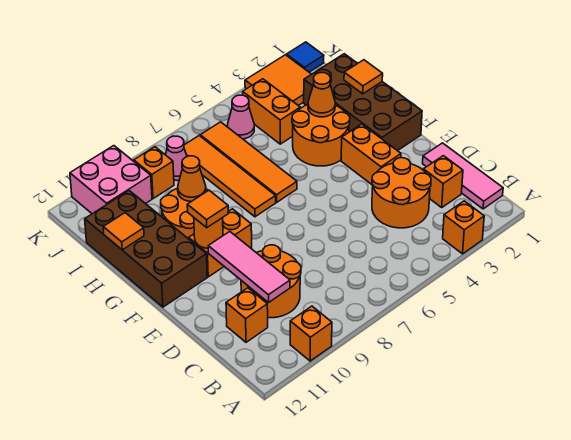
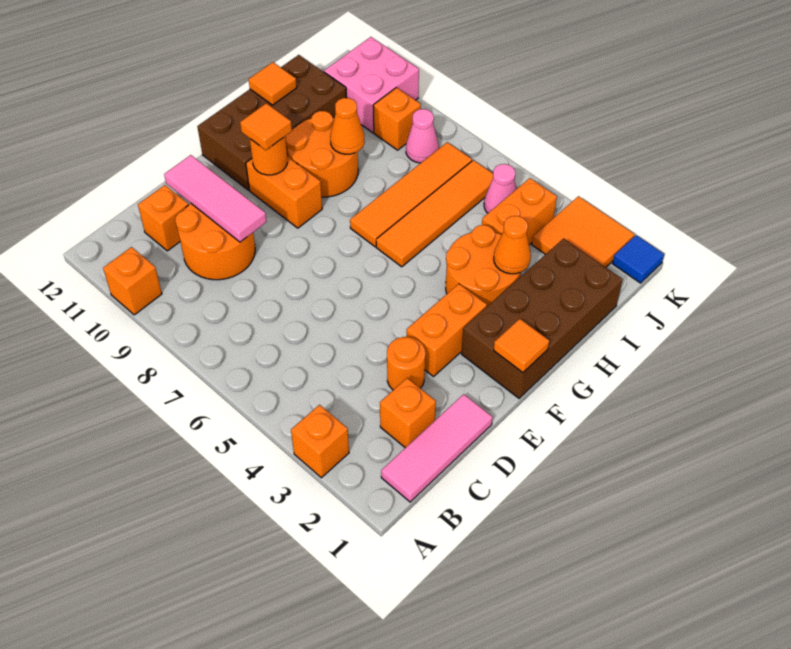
orange round brick C3:D4 level 1 -> orange round brick D3 level 1
pink tile C10:E10 level 2 -> pink tile D9:D11 level 2
orange tile H1 level 2 -> orange tile F1 level 2

